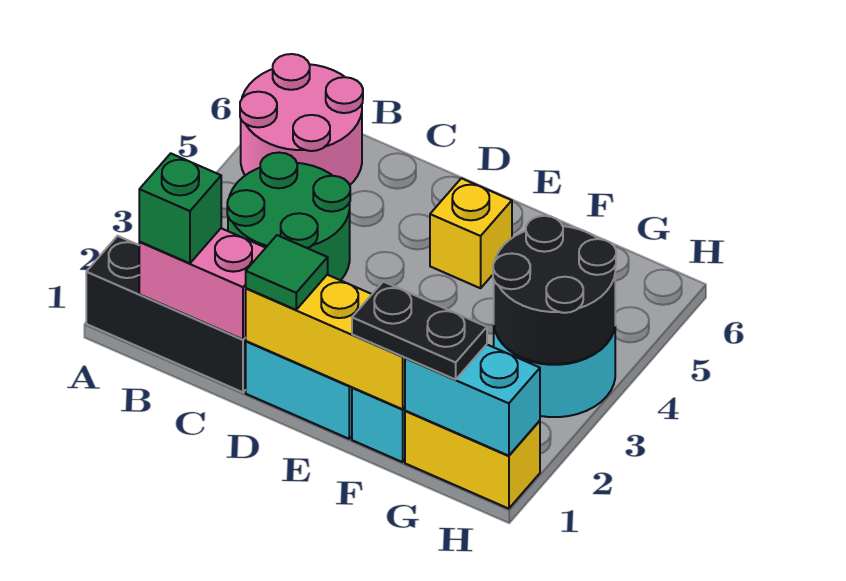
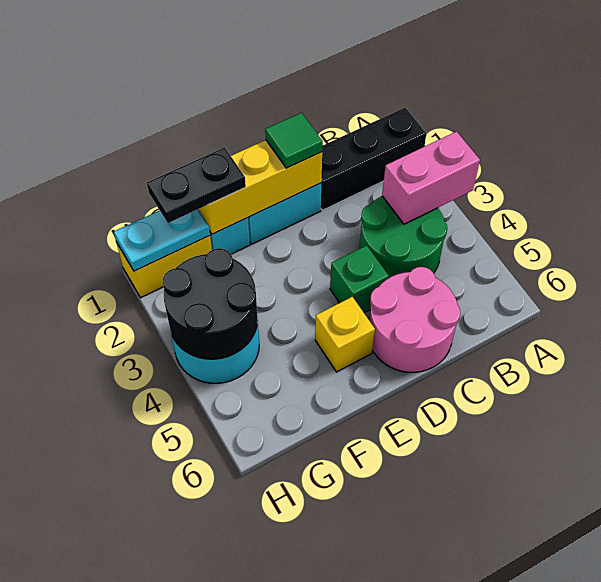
pink round brick A5:B6 level 1 -> pink round brick C5:D6 level 1
pink brick B1:C1 level 2 -> pink brick A3:B3 level 2
green brick B1 level 3 -> green brick D4 level 1
cyan brick G1:H1 level 2 -> cyan plate G1:H1 level 2

